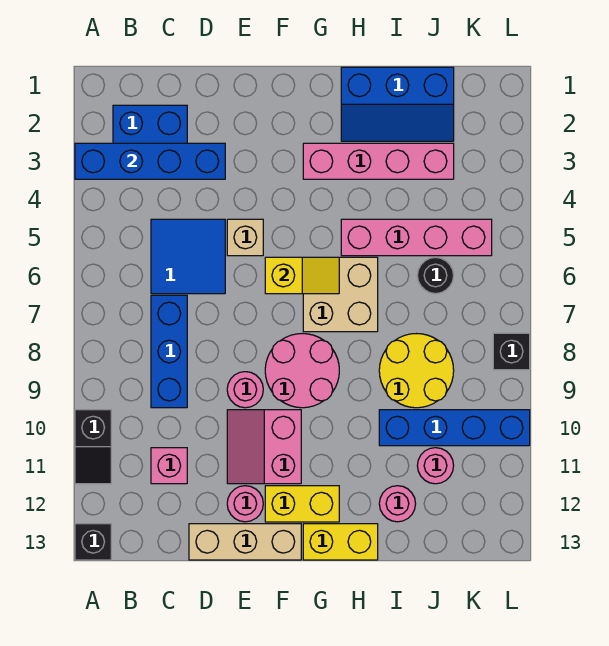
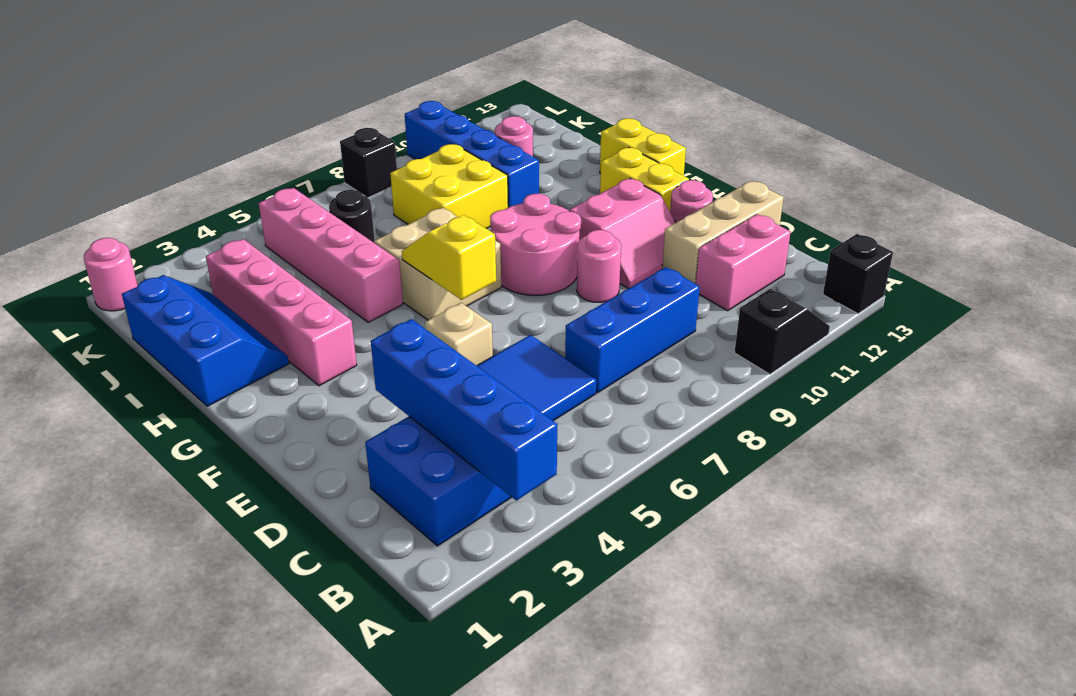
pink brick C11 level 1 -> pink brick C11:C12 level 1
tan brick D13:F13 level 1 -> tan brick D11:D13 level 1
yellow round brick I8:J9 level 1 -> yellow brick I8:J9 level 1
pink round brick I12 level 1 -> pink round brick L1 level 1

